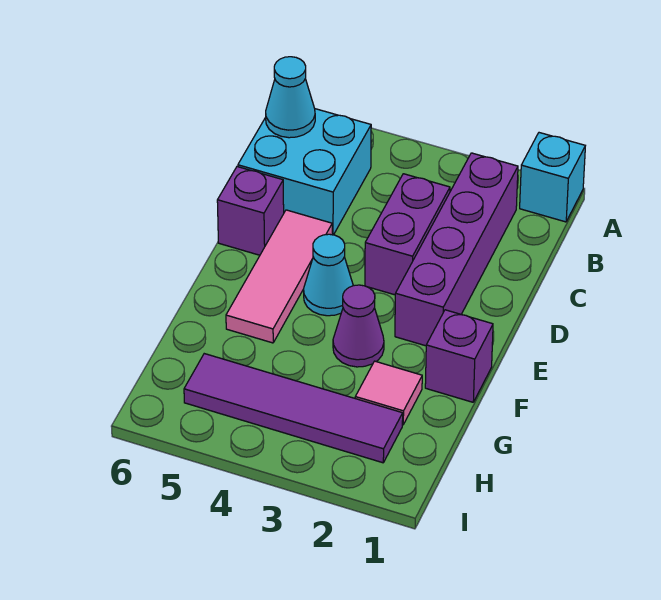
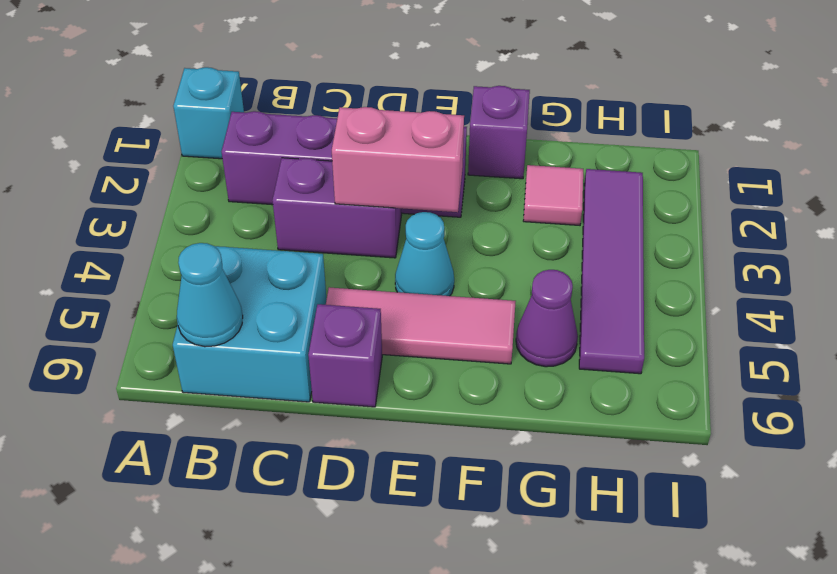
none -> pink brick D3:E3 level 2
purple cone F3 level 1 -> purple cone G5 level 1

